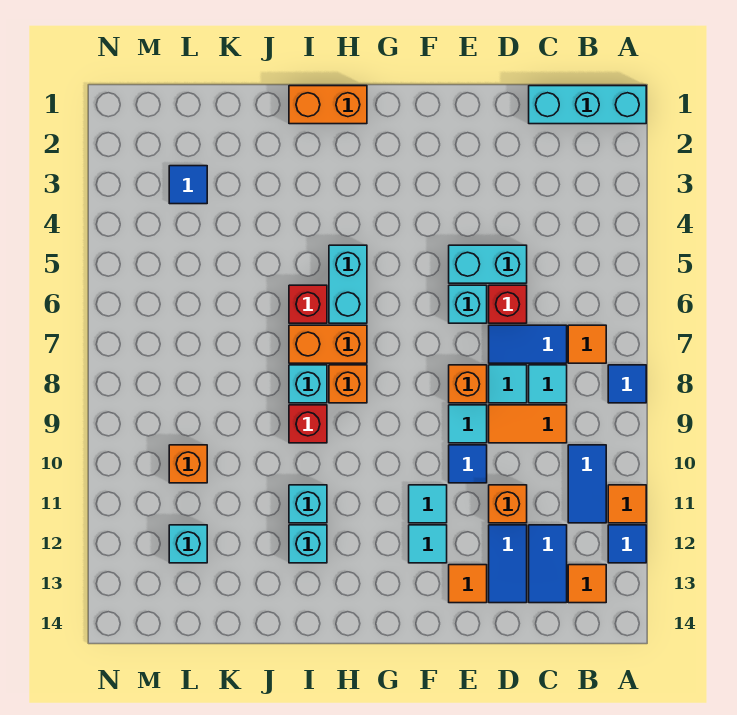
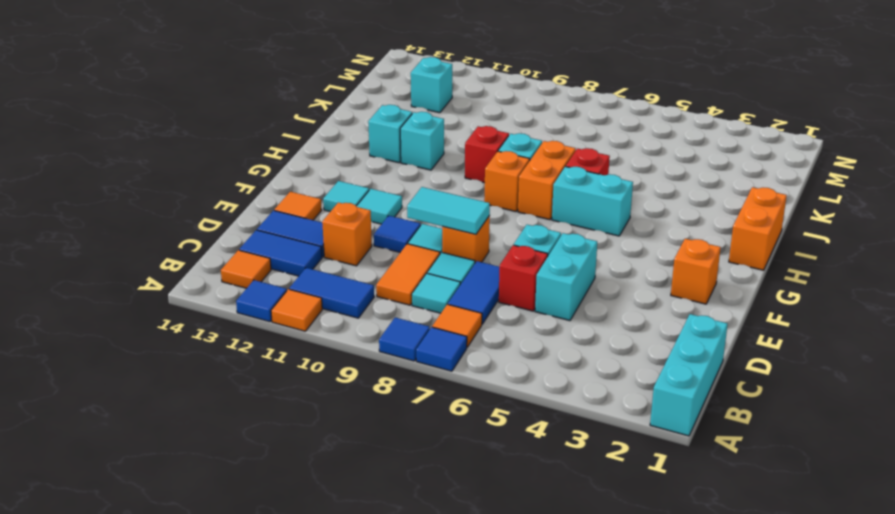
none -> cyan tile E8:E9 level 2
blue tile L3 level 1 -> blue tile A7 level 1
orange brick L10 level 1 -> orange brick F2 level 1

